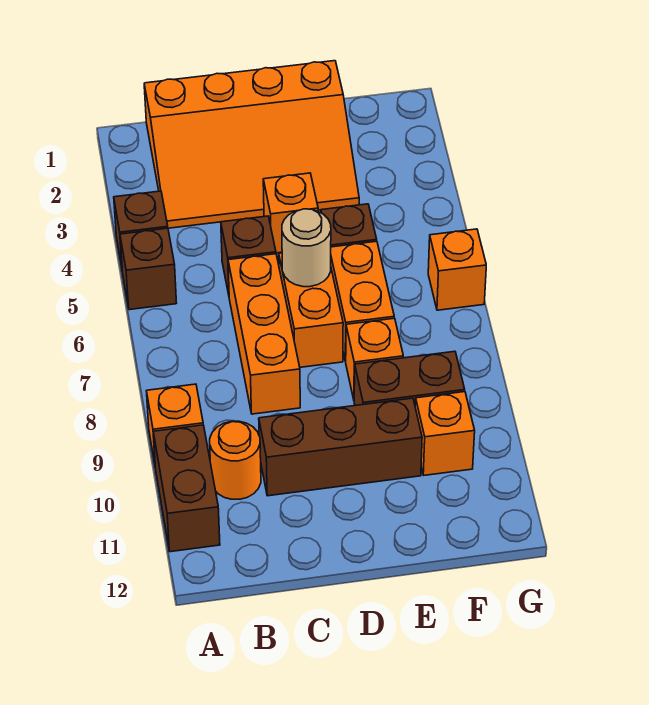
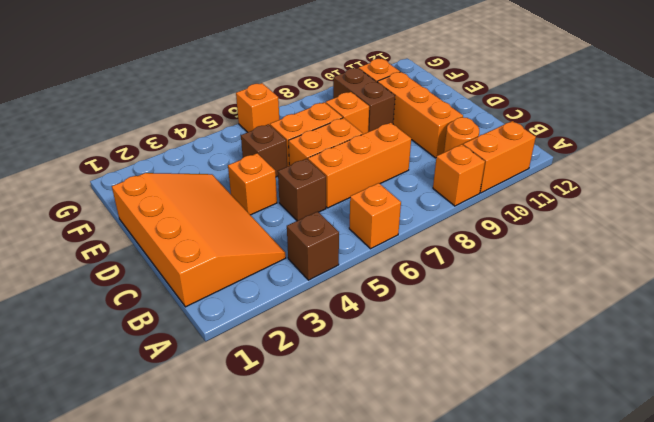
brown brick A5 level 1 -> none
none -> orange brick A6 level 1
brown brick A10:A11 level 1 -> orange brick A10:A11 level 1
brown brick C10:E10 level 1 -> orange brick C10:E10 level 1
tan round brick D6 level 2 -> none

